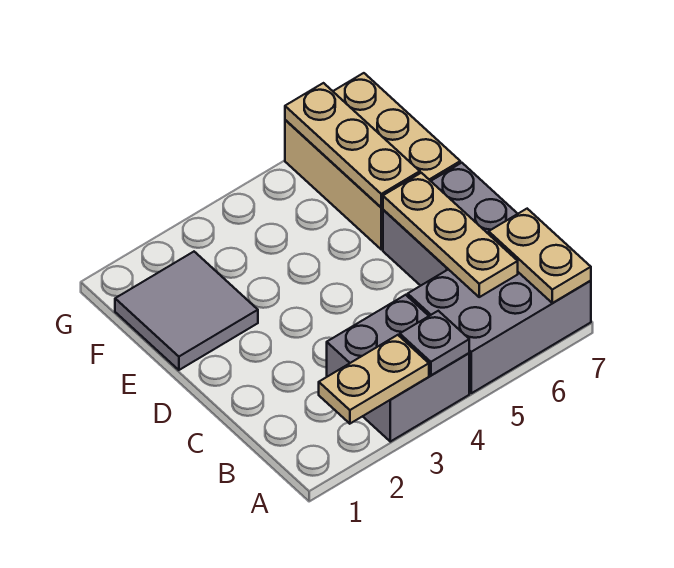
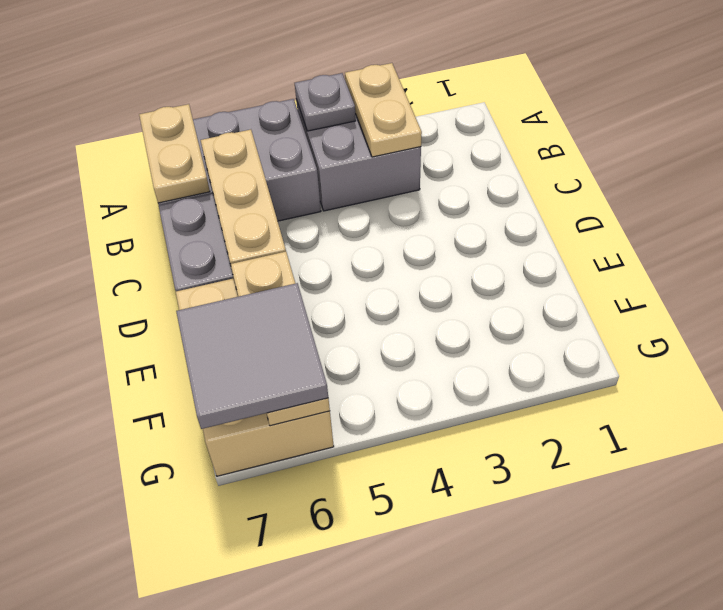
tan plate A2:A3 level 2 -> tan plate A3:B3 level 2
grey tile E1:F2 level 1 -> grey tile F6:G7 level 3

